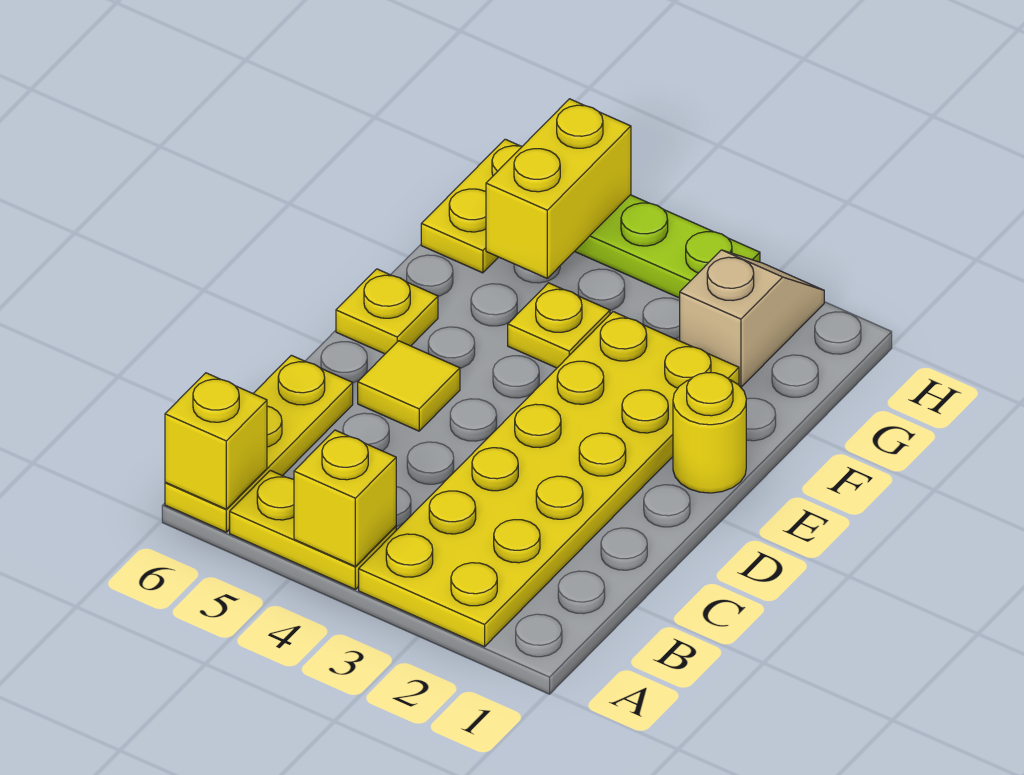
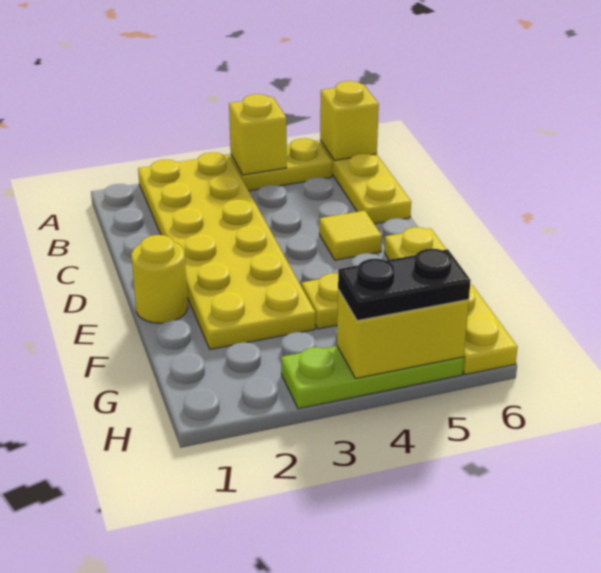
tan slope G2:H2 level 1 top G -> none
yellow brick G5:H5 level 2 -> yellow brick H4:H5 level 2
none -> black plate H4:H5 level 3

